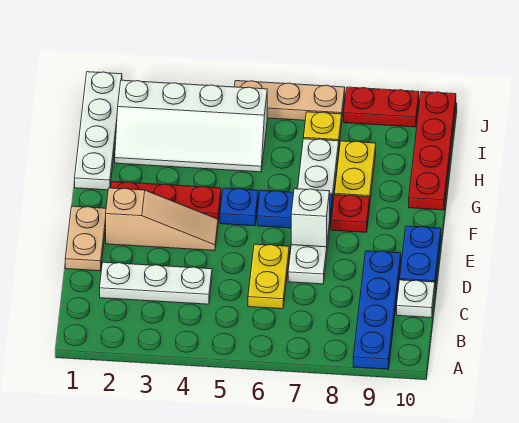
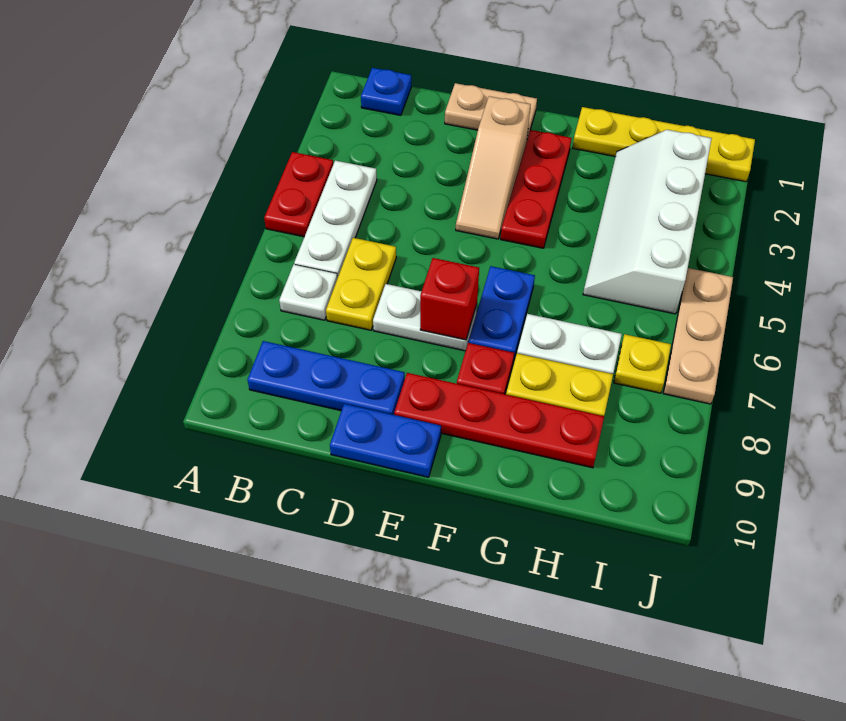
blue plate A9:D9 level 1 -> blue plate B9:D9 level 1
white plate C2:C4 level 1 -> white plate B4:B6 level 1
yellow plate C6:D6 level 1 -> yellow plate C6:C7 level 1
white plate C10 level 1 -> white plate B7 level 1
white brick E7 level 2 -> red brick E7 level 2
blue plate F5 level 1 -> blue plate B1 level 1
white plate G1:J1 level 1 -> yellow plate G1:J1 level 1
red plate G10:J10 level 1 -> red plate E9:H9 level 1
red plate J8:J9 level 1 -> red plate A4:A5 level 1

